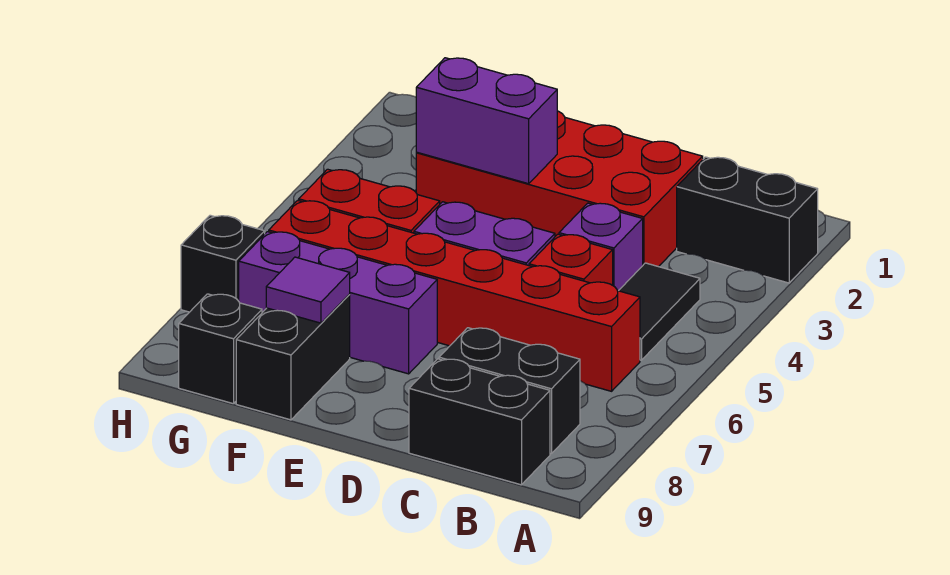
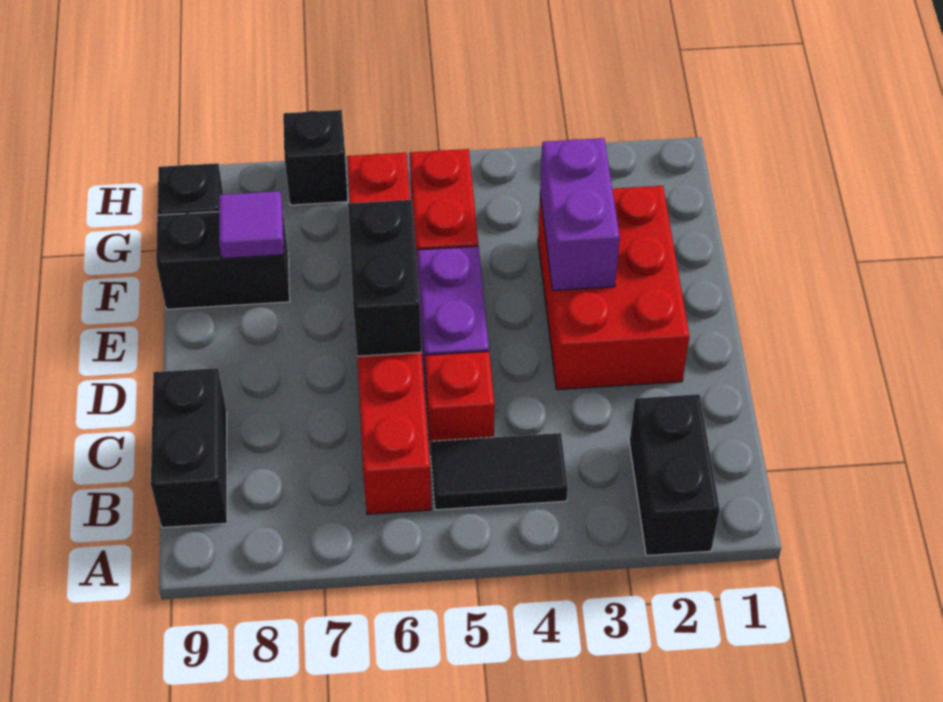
black brick B8:C8 level 1 -> black brick D6:E6 level 2
red brick C2:F3 level 1 -> red brick D2:F3 level 1
purple brick C4 level 1 -> none
purple brick E7:G7 level 1 -> none

